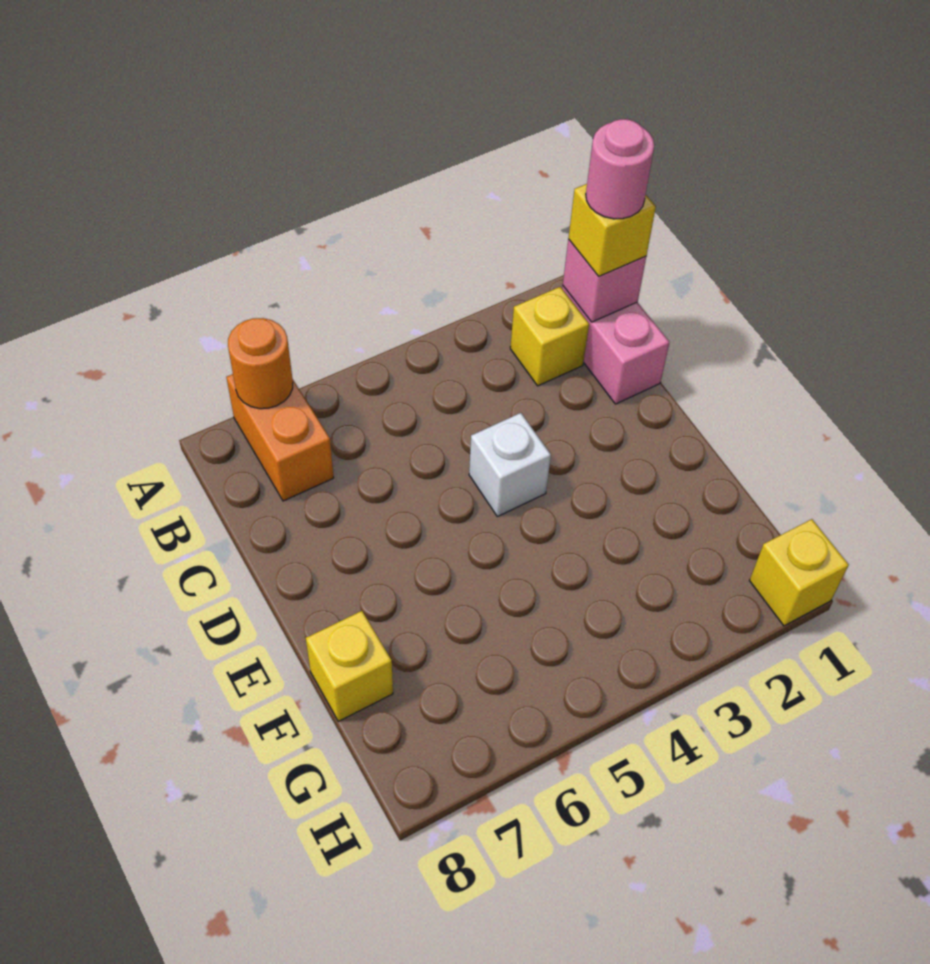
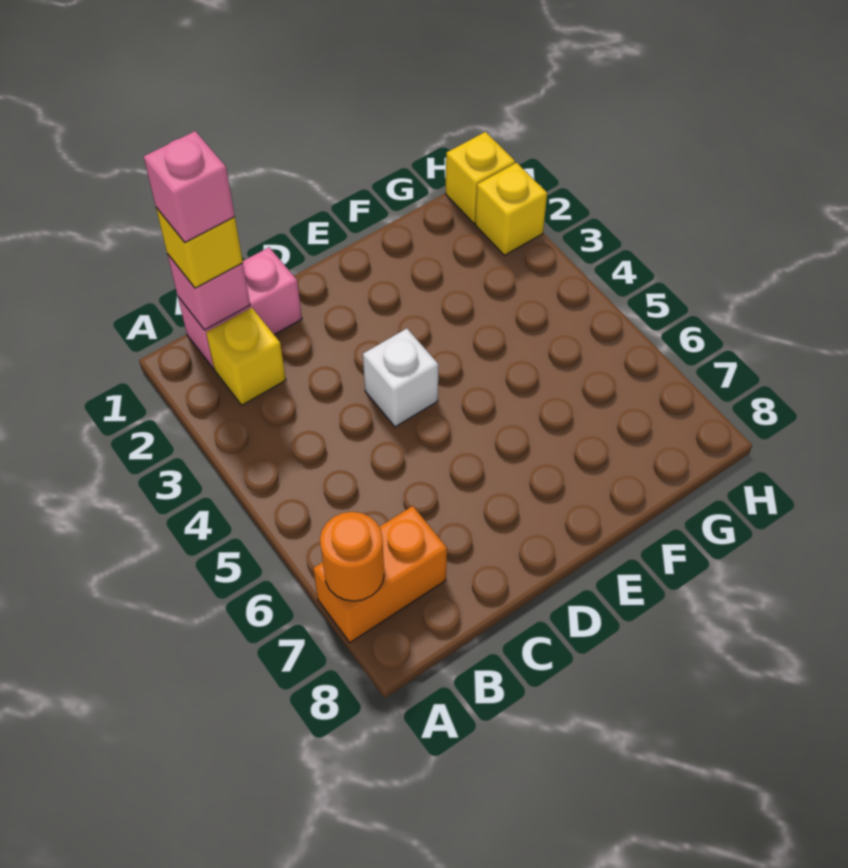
pink round brick B1 level 4 -> pink brick B1 level 4
yellow brick F8 level 1 -> yellow brick H2 level 1

